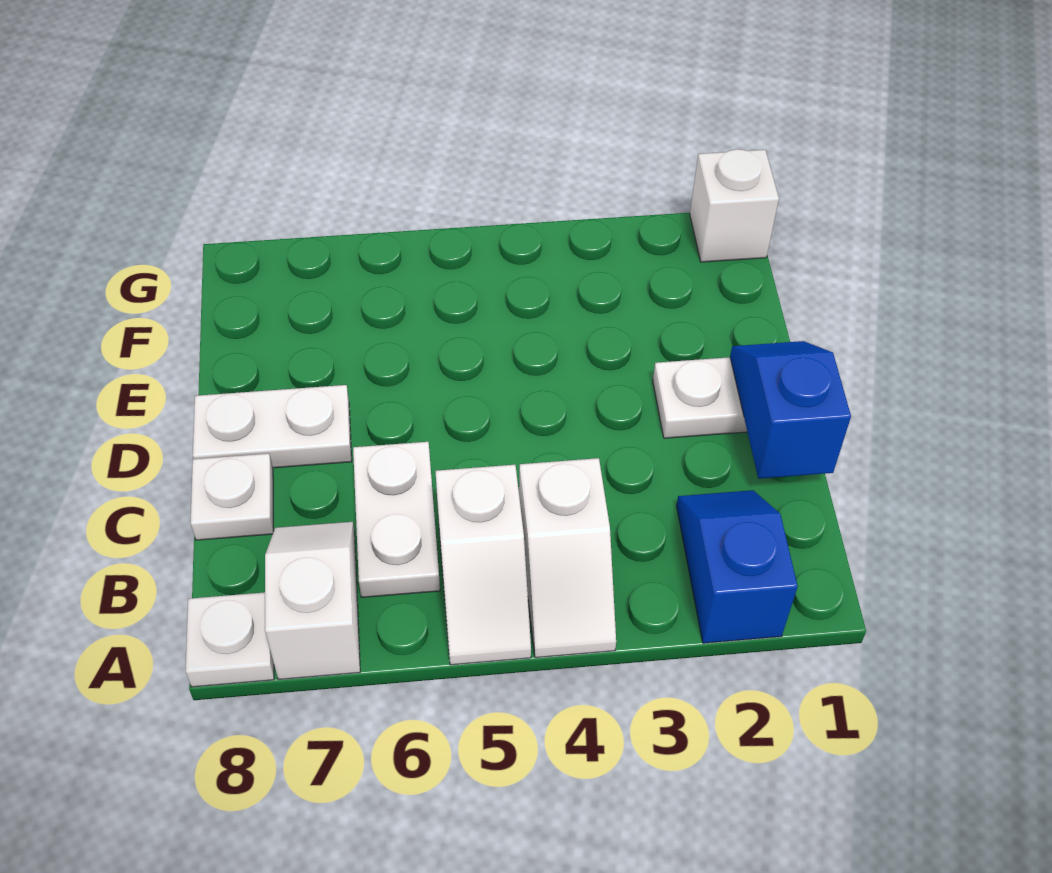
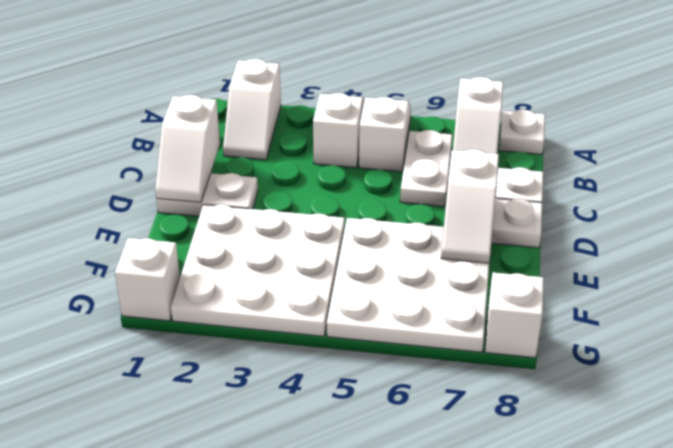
blue slope A2:B2 level 1 top A -> white slope A2:B2 level 1 top A
blue slope C1:D1 level 2 top C -> white slope C1:D1 level 2 top C
none -> white slope D7:E7 level 2 top D
none -> white plate E2:G4 level 1
none -> white plate E5:G7 level 1
none -> white brick G8 level 1

